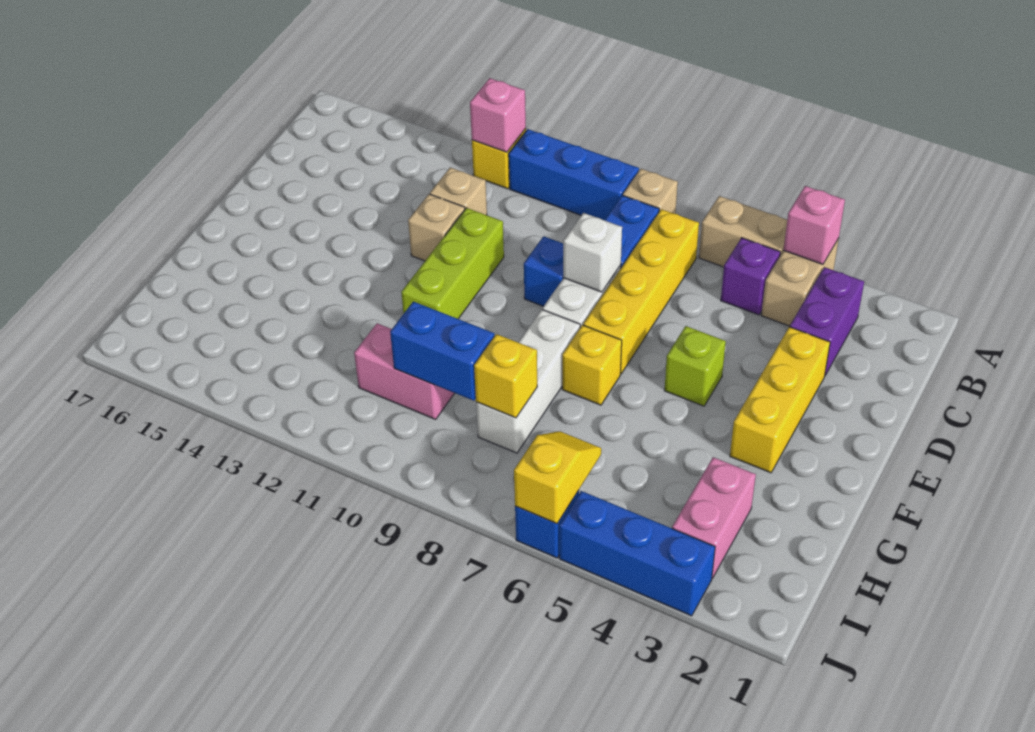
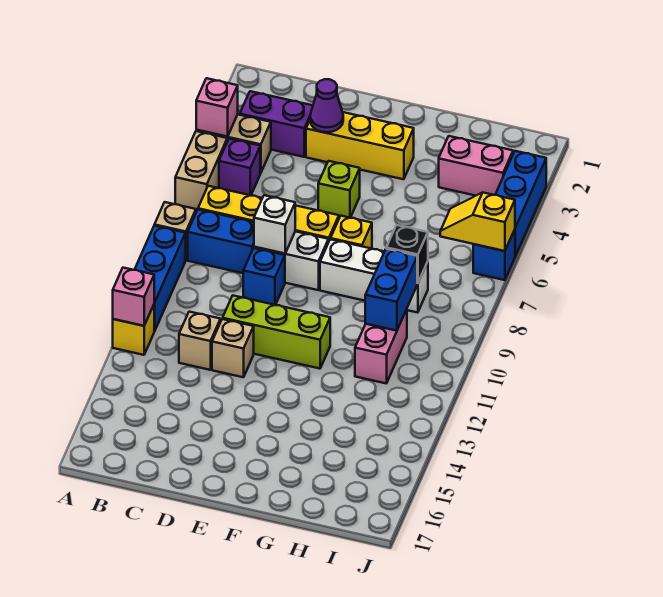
none -> purple cone D3 level 2
yellow brick H8 level 2 -> black brick H8 level 2

